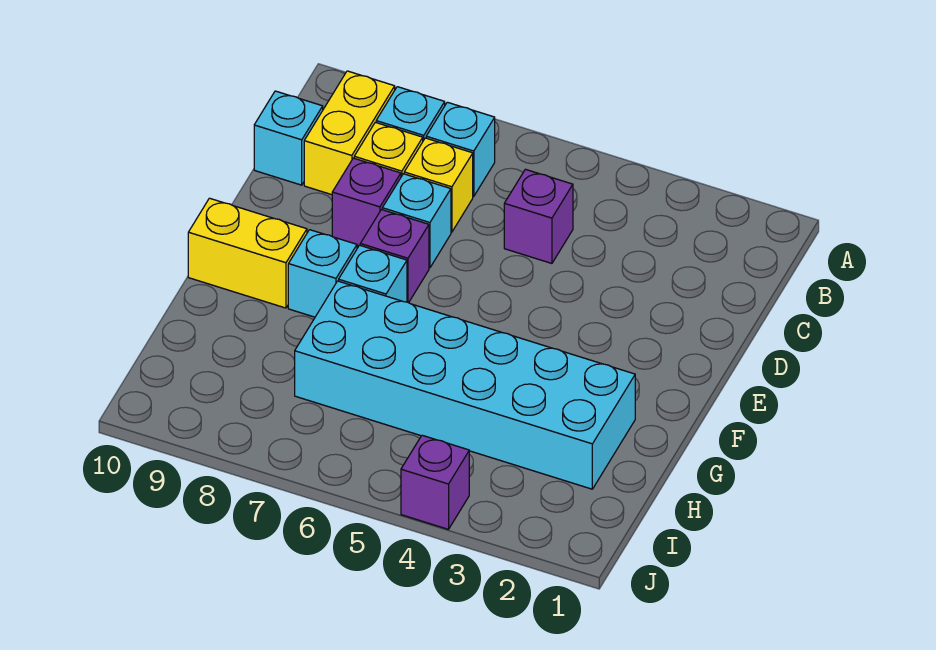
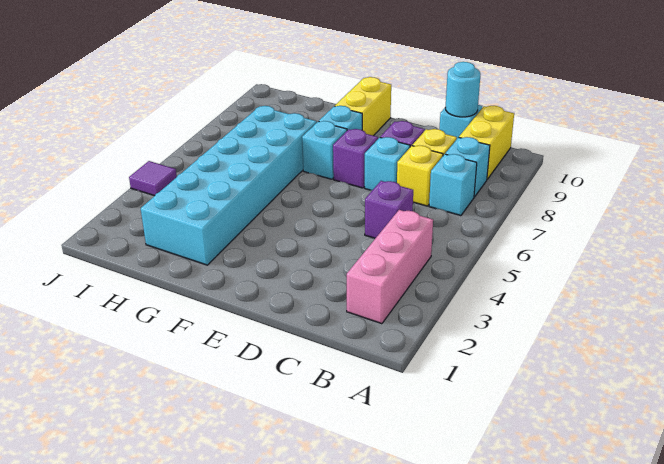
none -> pink brick B2:B4 level 1
yellow brick B9:C9 level 1 -> yellow brick B9:B10 level 1
none -> cyan round brick C10 level 2
purple brick J4 level 1 -> purple tile J4 level 1

